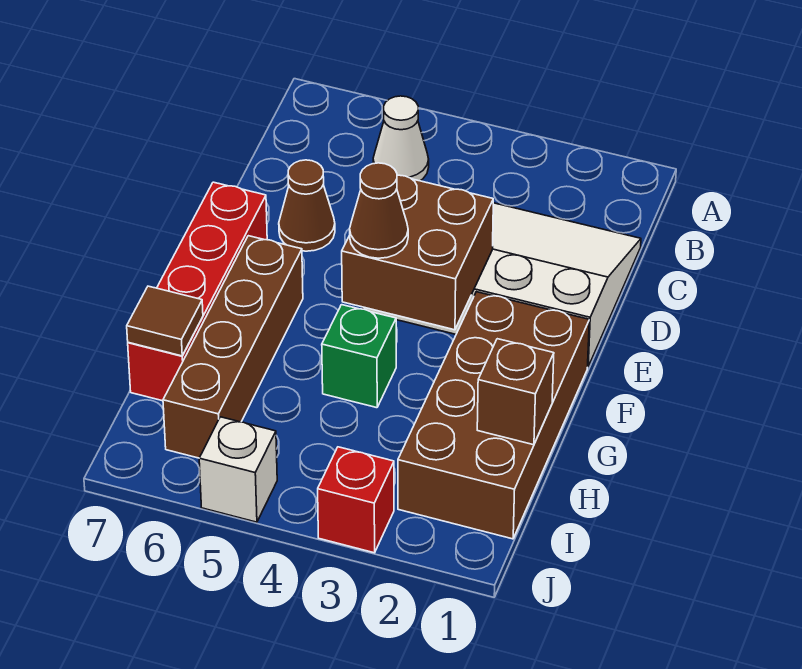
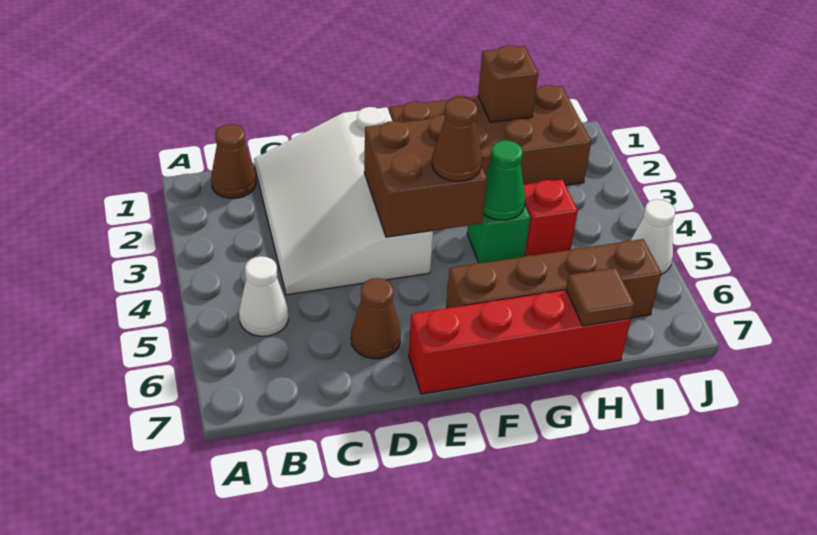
none -> brown cone B1 level 1
none -> green cone G4 level 2
red brick J3 level 1 -> red brick H4 level 1
white brick J5 level 1 -> white cone J5 level 1

